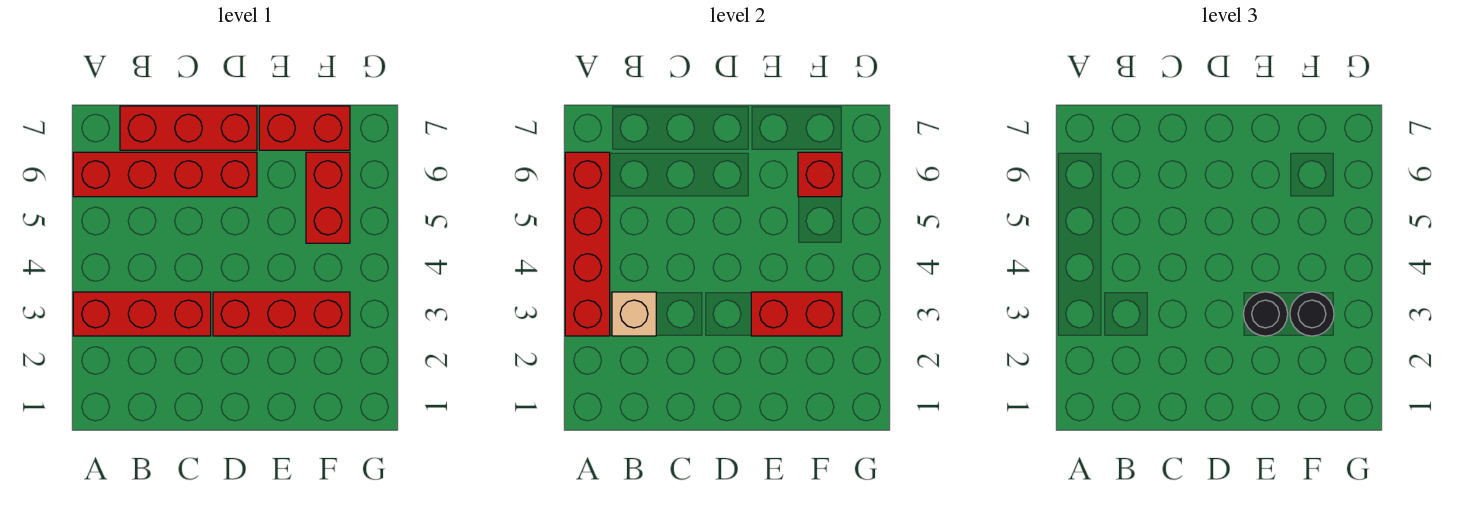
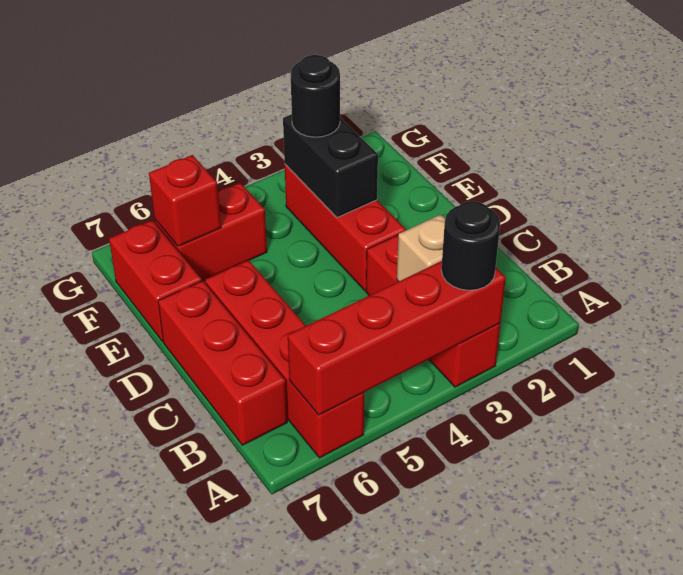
red brick E3:F3 level 2 -> black brick E3:F3 level 2
black round brick E3 level 3 -> black round brick A3 level 3

